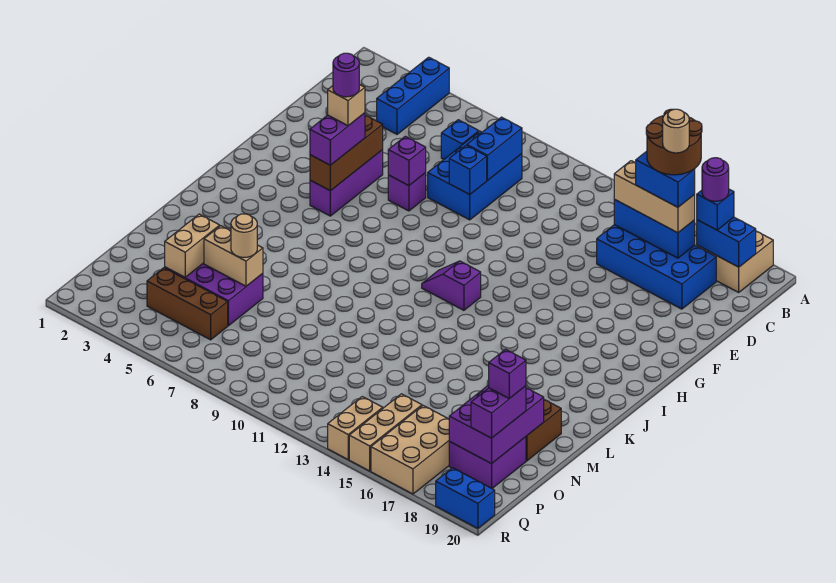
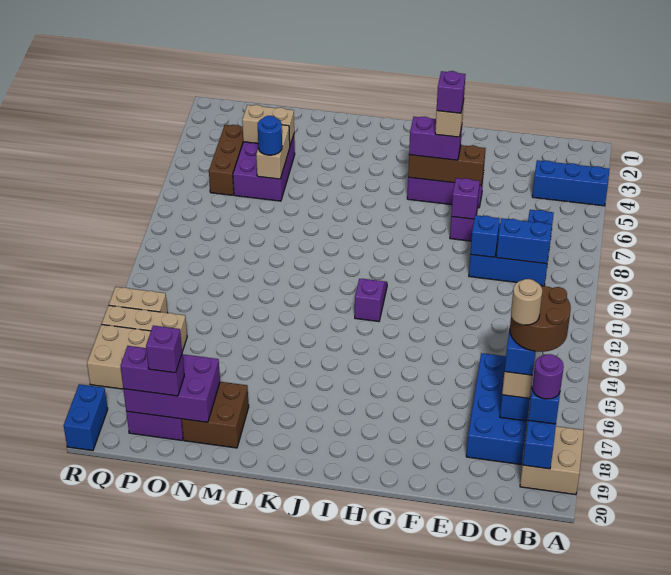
purple round brick G5 level 5 -> purple brick G5 level 5
tan round brick N6 level 3 -> blue round brick N6 level 3

